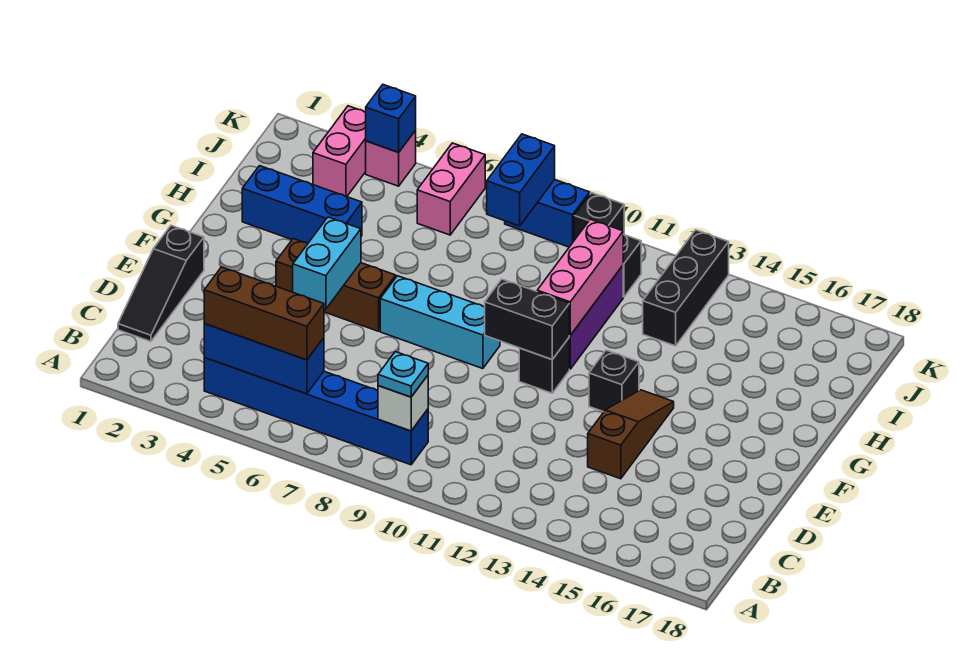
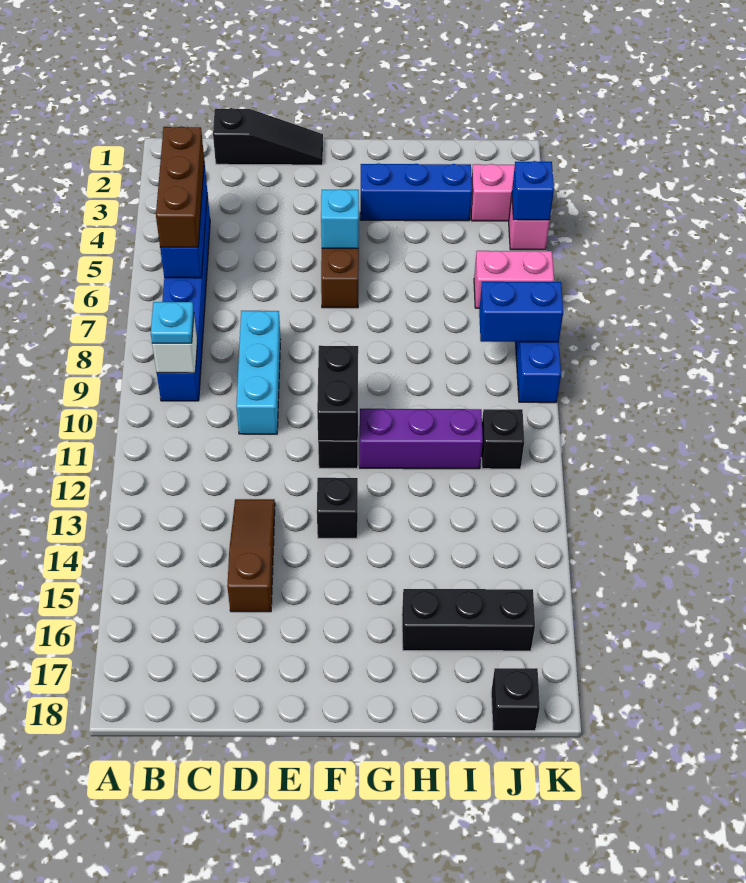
black slope C1:E1 level 1 top E -> black slope C1:E1 level 1 top C
brown slope D14:F14 level 1 top D -> brown slope D13:D15 level 1 top 15
cyan brick E5:F5 level 2 -> cyan brick F5 level 2
cyan brick F7:F9 level 1 -> cyan brick D8:D10 level 1
pink brick G11:I11 level 2 -> none
blue brick H2:H4 level 1 -> blue brick G3:I3 level 1
black brick I13:K13 level 1 -> black brick H16:J16 level 1
black brick K10 level 1 -> black brick J18 level 1

